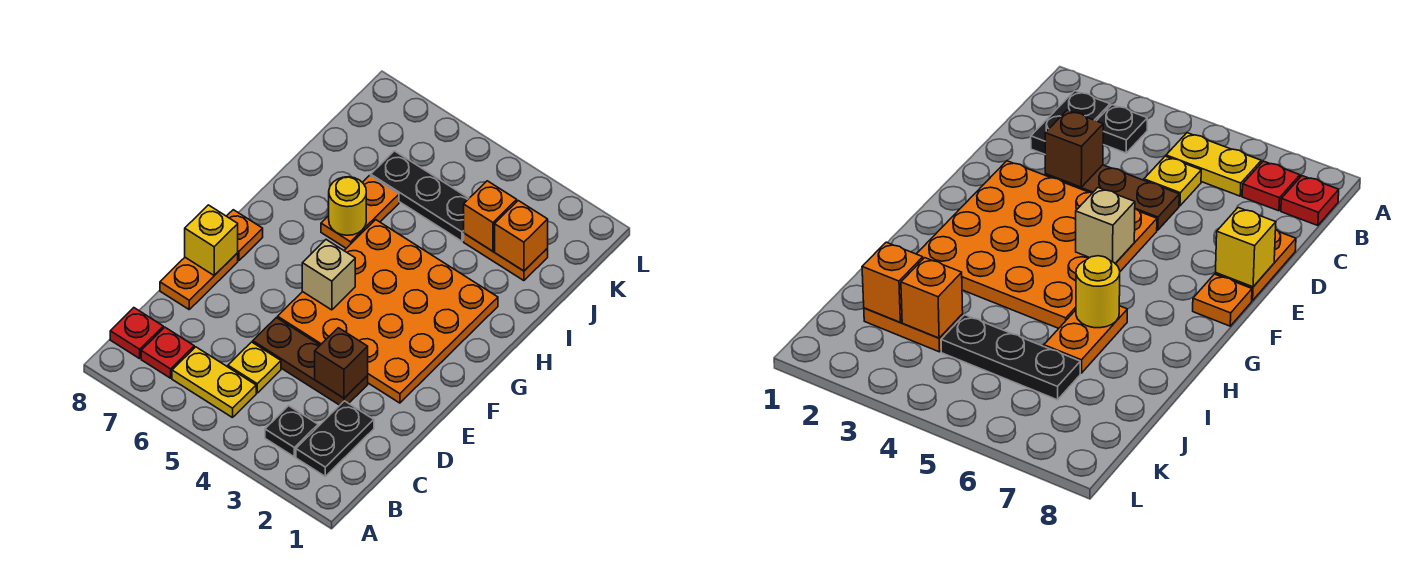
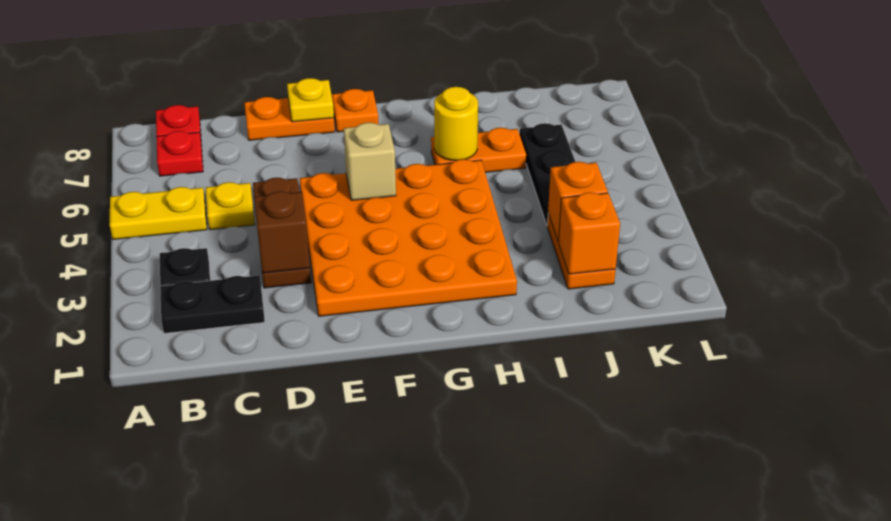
yellow plate B5:B6 level 1 -> yellow plate A5:B5 level 1
yellow brick E8 level 2 -> yellow plate E8 level 2

